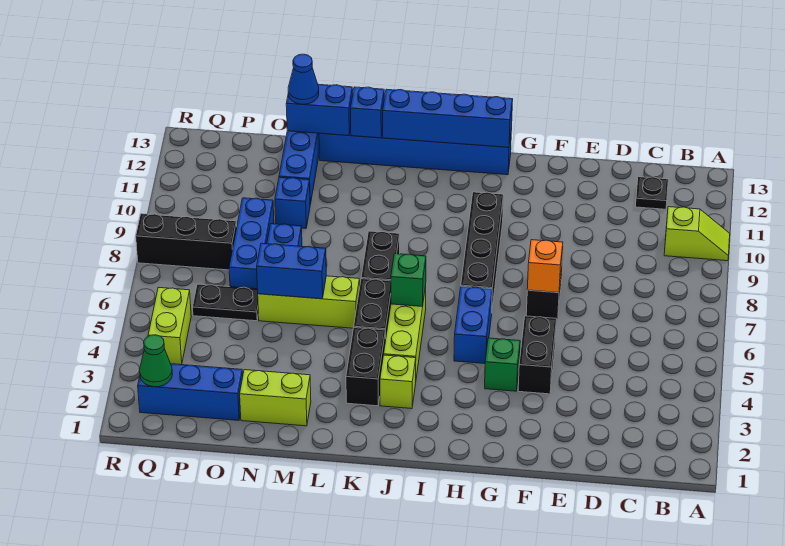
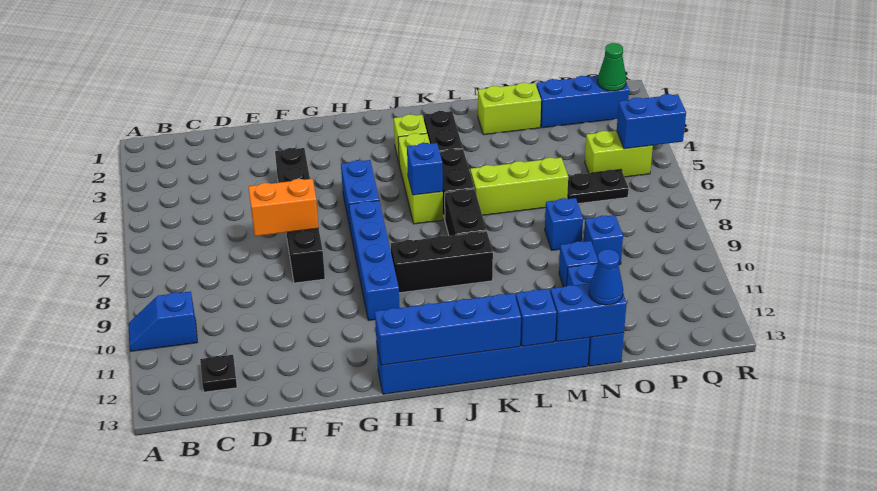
lime slope A10:B10 level 1 top B -> blue slope A10:B10 level 1 top B
orange brick F7 level 2 -> orange brick E7:F7 level 2
green brick G4 level 1 -> none
black brick H7:H10 level 1 -> blue brick H7:H10 level 1
green brick J6 level 2 -> blue brick J6 level 2
blue brick M6:N6 level 2 -> blue brick Q5:R5 level 2
blue brick O7:O9 level 1 -> blue brick O9 level 1
black brick P8:R8 level 1 -> black brick I9:K9 level 1
lime brick Q4:Q5 level 1 -> lime brick P5:Q5 level 1

